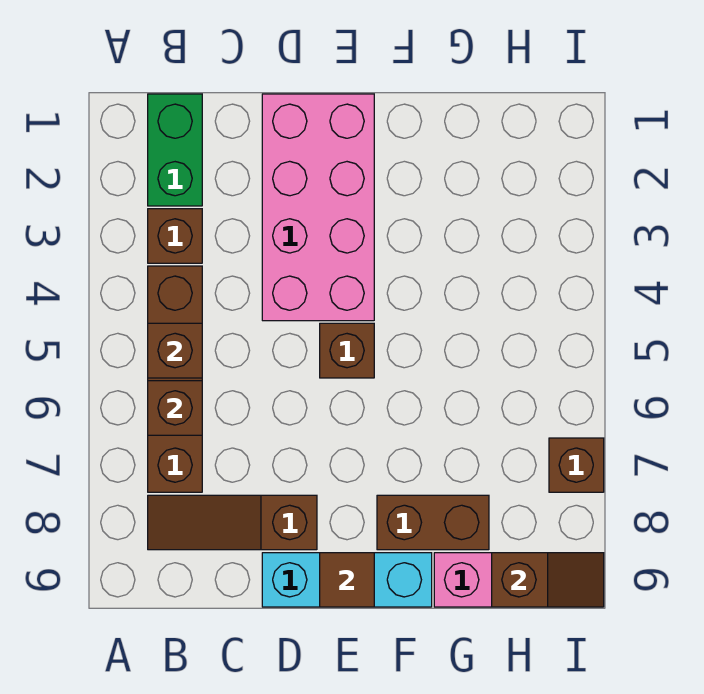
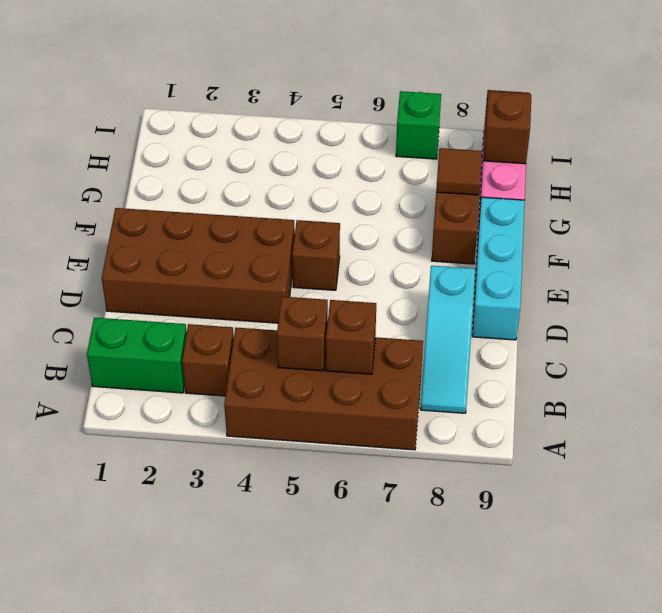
brown brick B4:B7 level 1 -> brown brick A4:B7 level 1
brown slope B8:D8 level 1 top D -> cyan slope B8:D8 level 1 top D
pink brick D1:E4 level 1 -> brown brick D1:E4 level 1
brown tile E9 level 2 -> brown tile G8 level 2
brown brick I7 level 1 -> green brick I7 level 1

